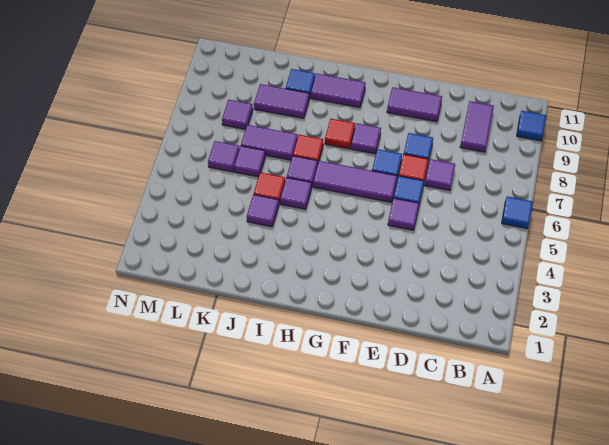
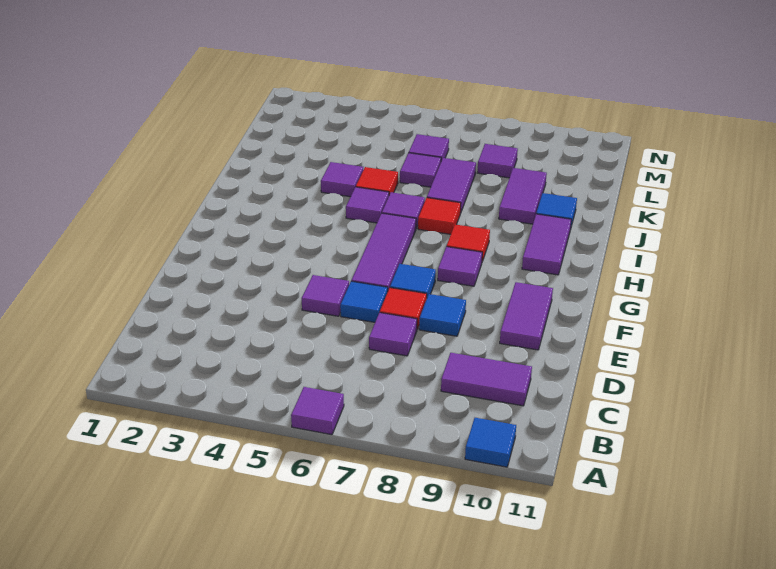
blue tile A6 level 1 -> purple tile A6 level 1

